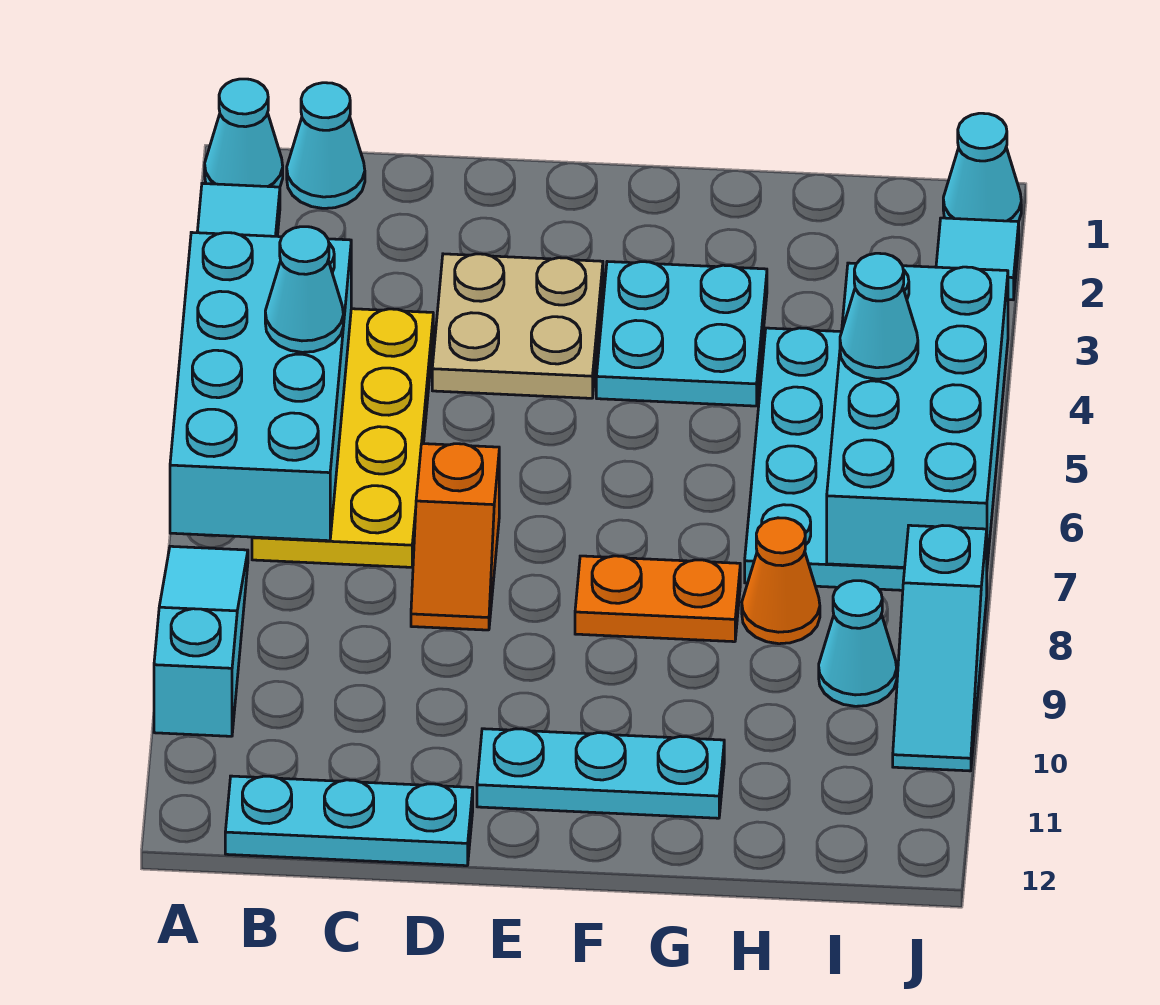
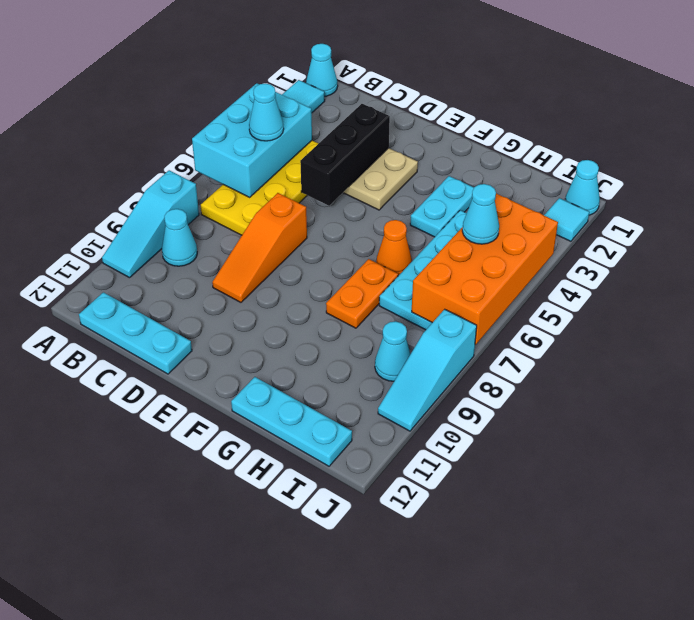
cyan brick A4:B7 level 2 -> cyan brick A4:B6 level 2
cyan slope A8:A10 level 1 top 10 -> cyan slope A8:A10 level 1 top 8
cyan cone B1 level 1 -> cyan cone B9 level 1
none -> black brick D3:D5 level 2
orange slope D7:D8 level 1 top 7 -> orange slope D7:D9 level 1 top 7
cyan plate E11:G11 level 1 -> cyan plate G12:I12 level 1
cyan plate F3:G4 level 1 -> cyan plate G3:G4 level 1
orange plate F8:G8 level 1 -> orange plate G7:G8 level 1
orange cone H8 level 1 -> orange cone G6 level 1
cyan brick I4:J7 level 2 -> orange brick I4:J7 level 2

